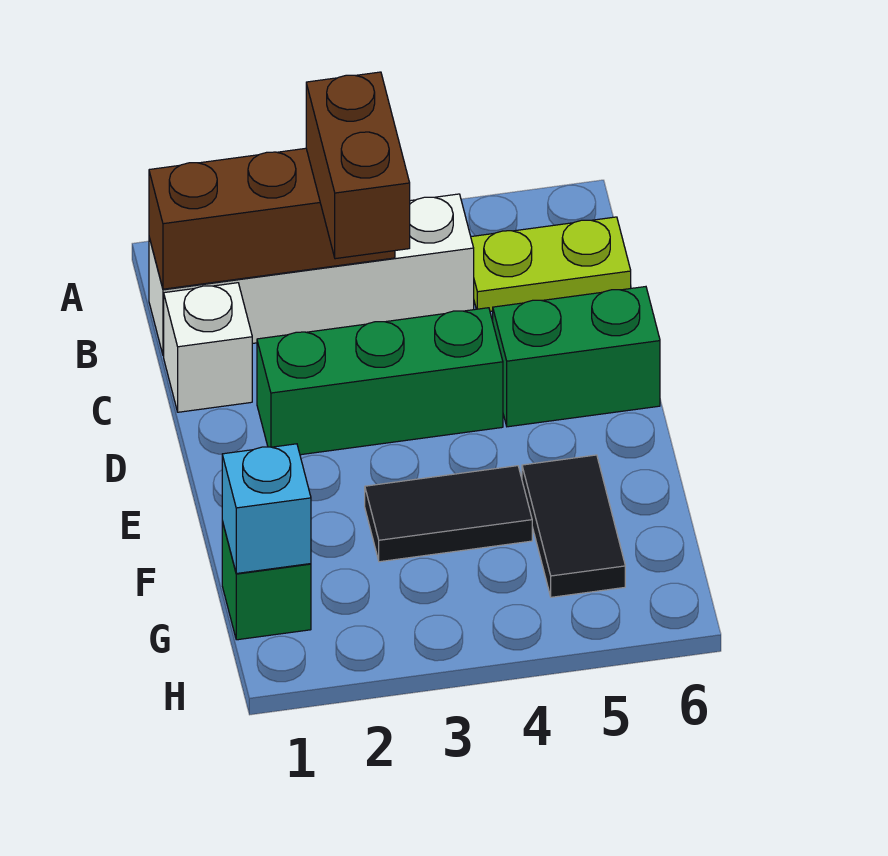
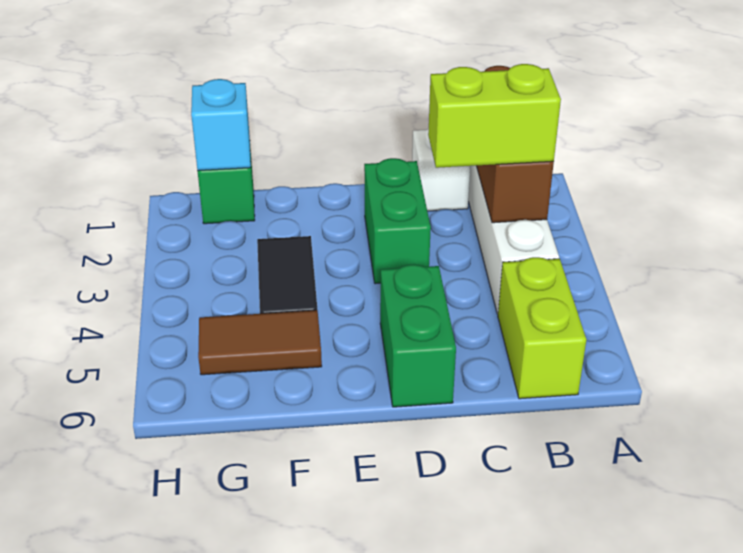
brown brick B3:C3 level 3 -> lime brick B3:C3 level 3
lime plate B5:B6 level 1 -> lime brick B5:B6 level 1
green brick D2:D4 level 1 -> green brick D2:D3 level 1
black tile F5:G5 level 1 -> brown tile F5:G5 level 1

